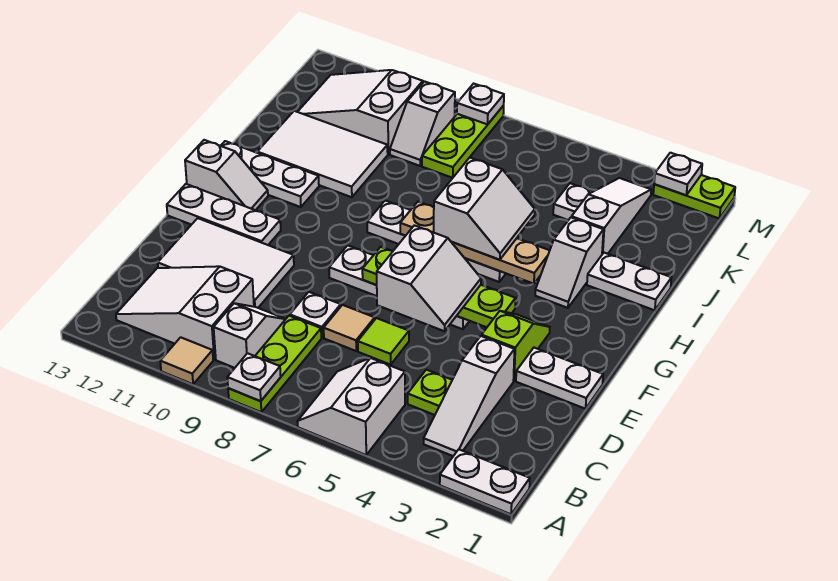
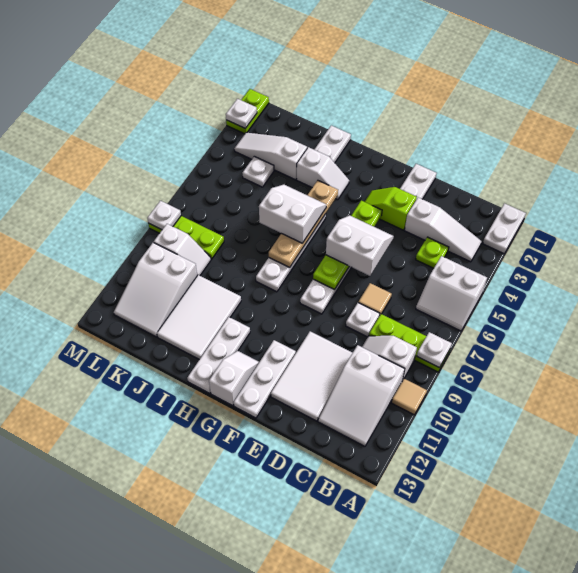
lime tile D6 level 1 -> none

